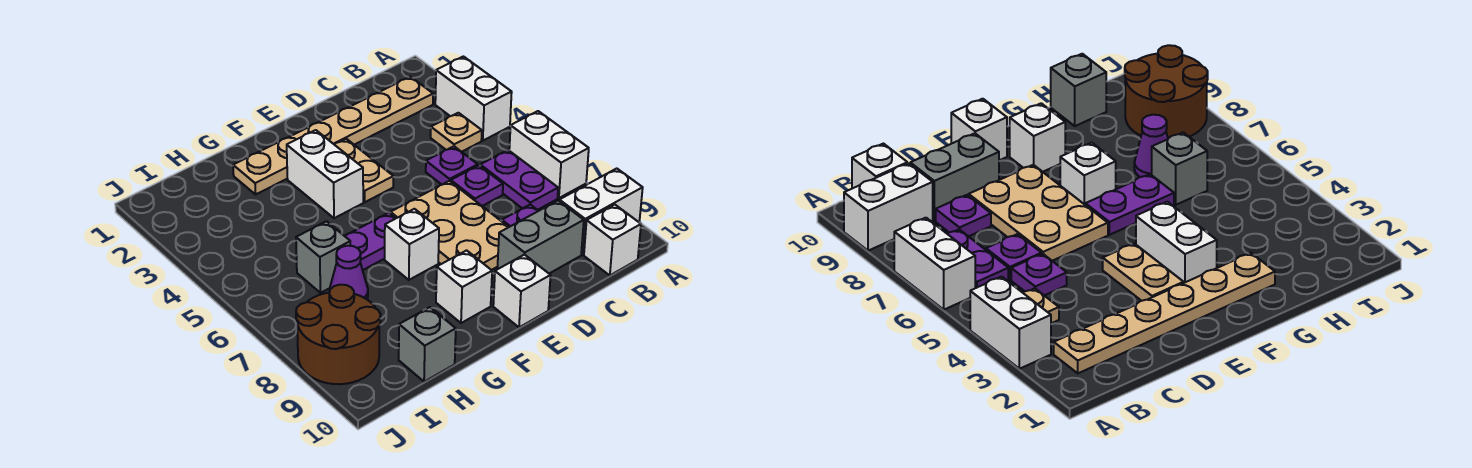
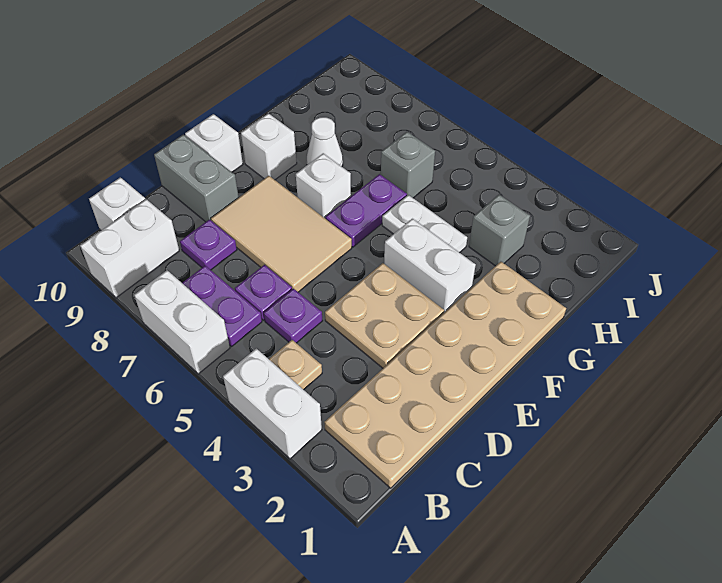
tan plate B2:G2 level 1 -> tan plate B1:G2 level 1
grey brick C9:D9 level 1 -> grey brick D9:D10 level 1
tan plate D6:E8 level 1 -> tan tile D6:E8 level 1
tan plate E3:E4 level 1 -> tan plate D3:E4 level 1
none -> white plate G4:G5 level 1
none -> white cone G8 level 1
purple cone H7 level 1 -> none
grey brick H10 level 1 -> grey brick H3 level 1
brown round brick I8:J9 level 1 -> none

